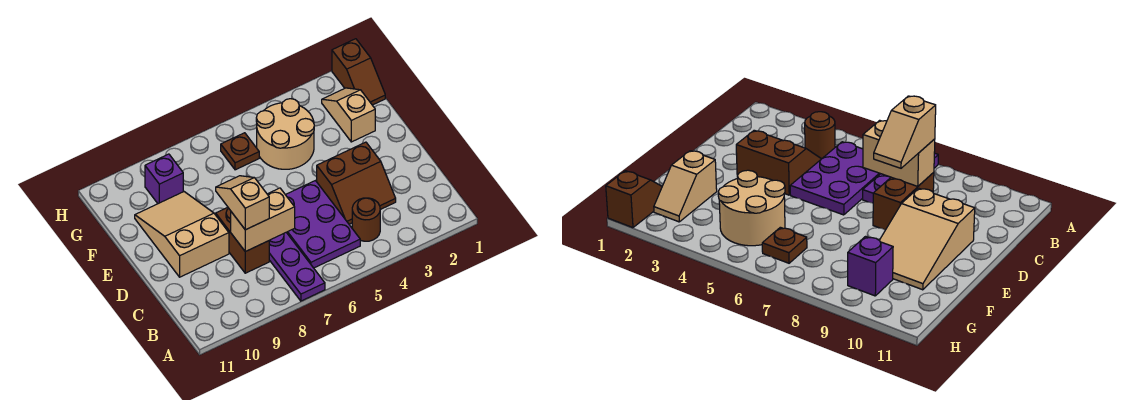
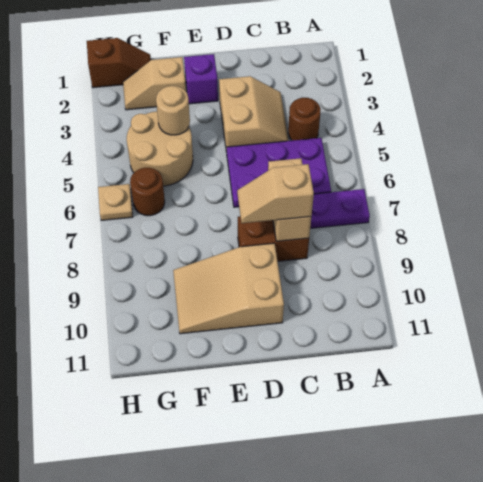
brown slope C3:D4 level 1 top D -> tan slope C3:D4 level 1 top D
none -> tan round brick F4 level 2
brown plate G6 level 1 -> brown round brick G6 level 1
purple brick G9 level 1 -> purple brick E2 level 1
none -> tan plate H6 level 1

